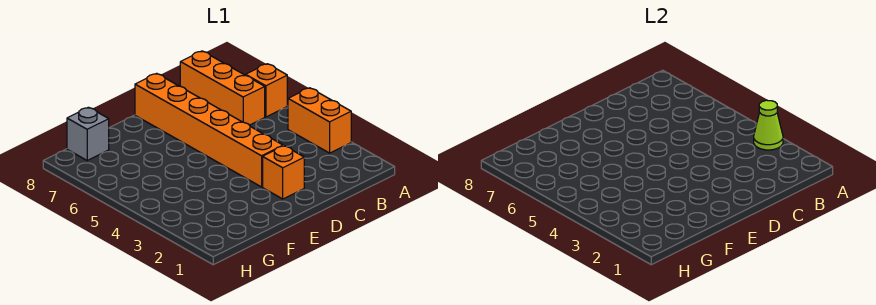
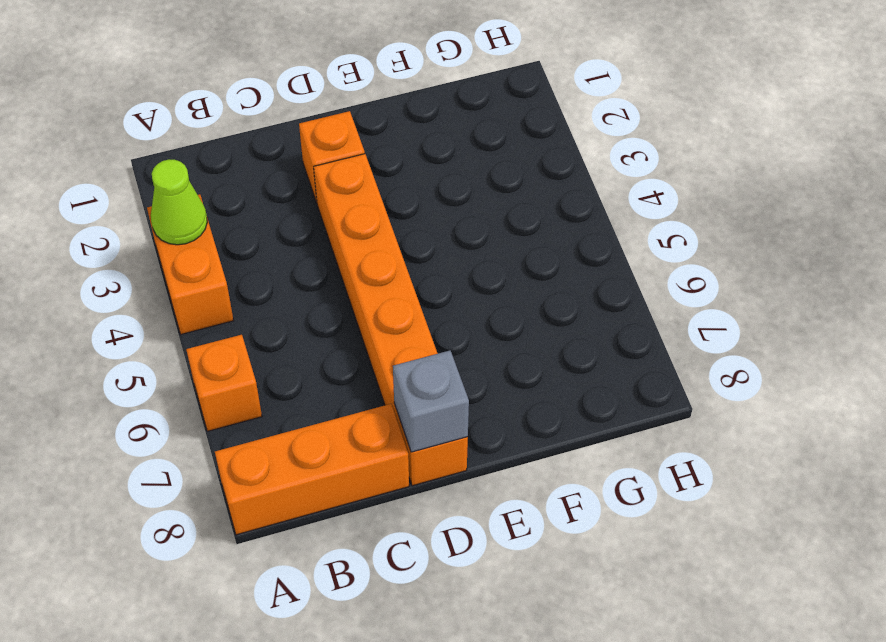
orange brick B6:B8 level 1 -> orange brick A8:C8 level 1
grey brick G8 level 1 -> grey brick D8 level 2

